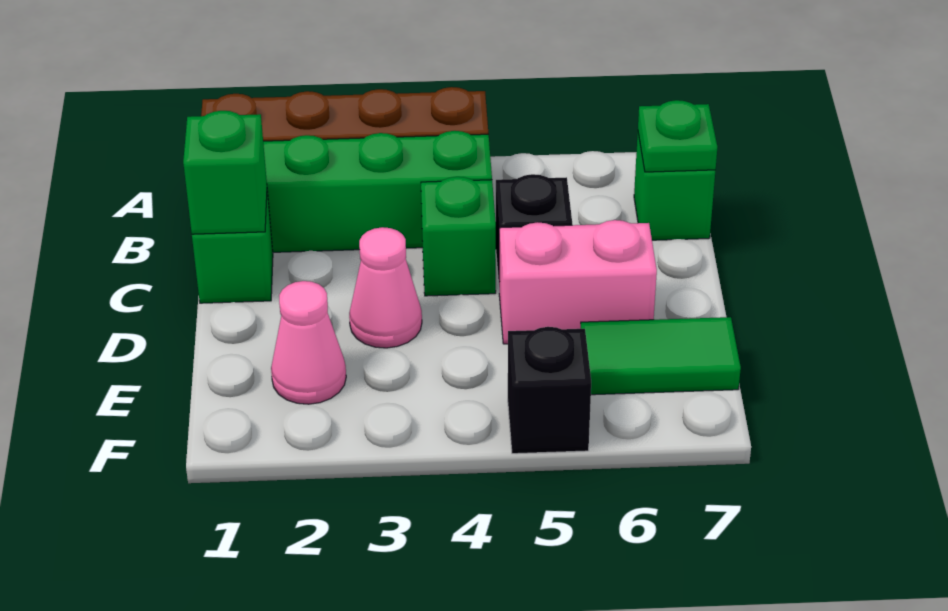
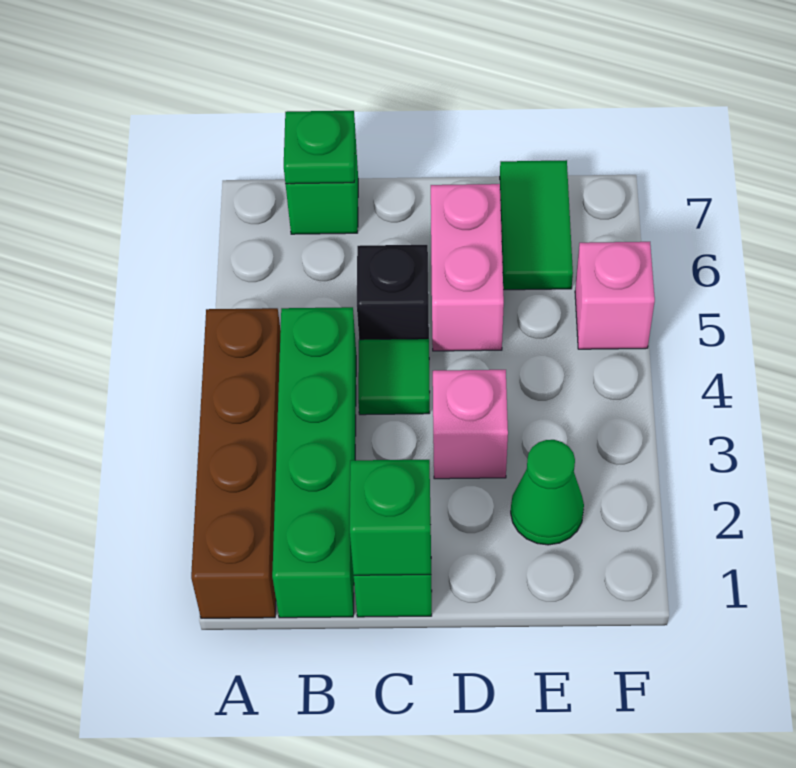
green brick C4 level 1 -> green tile C4 level 1
pink cone D3 level 1 -> pink brick D3 level 1
pink cone E2 level 1 -> green cone E2 level 1
black brick F5 level 1 -> pink brick F5 level 1

